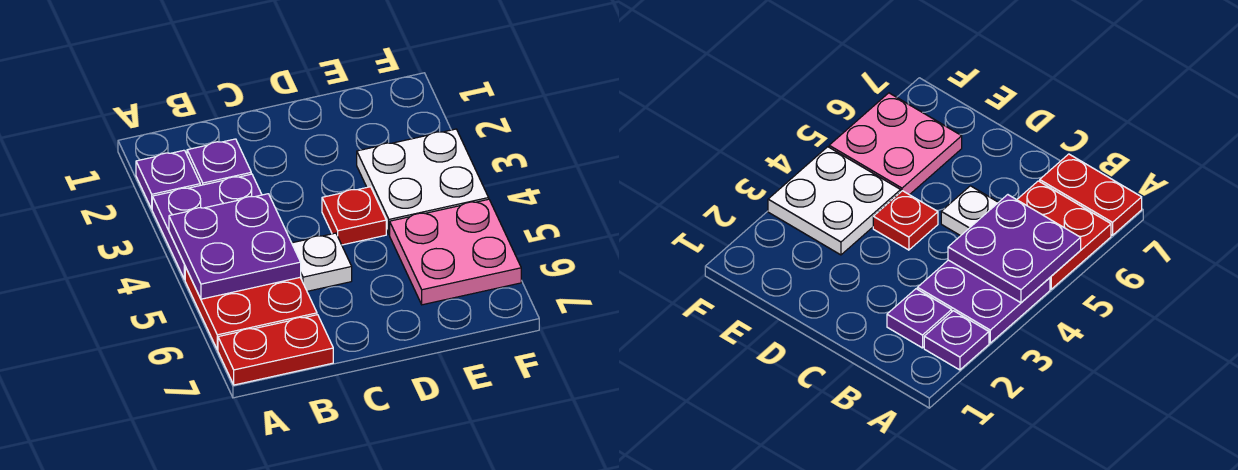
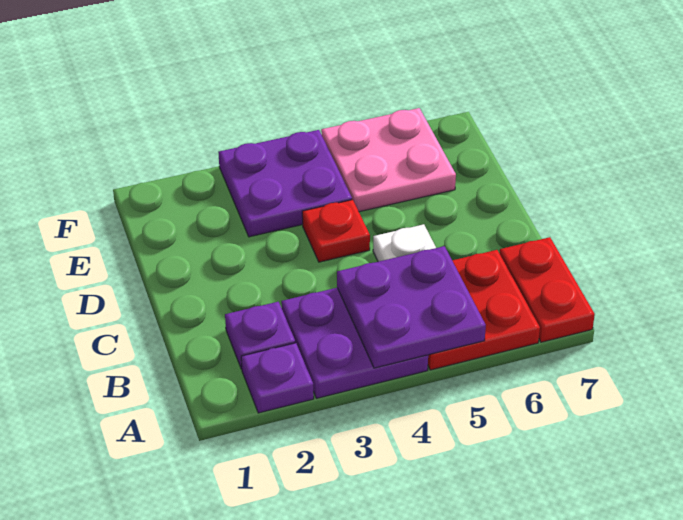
white plate E3:F4 level 1 -> purple plate E3:F4 level 1

